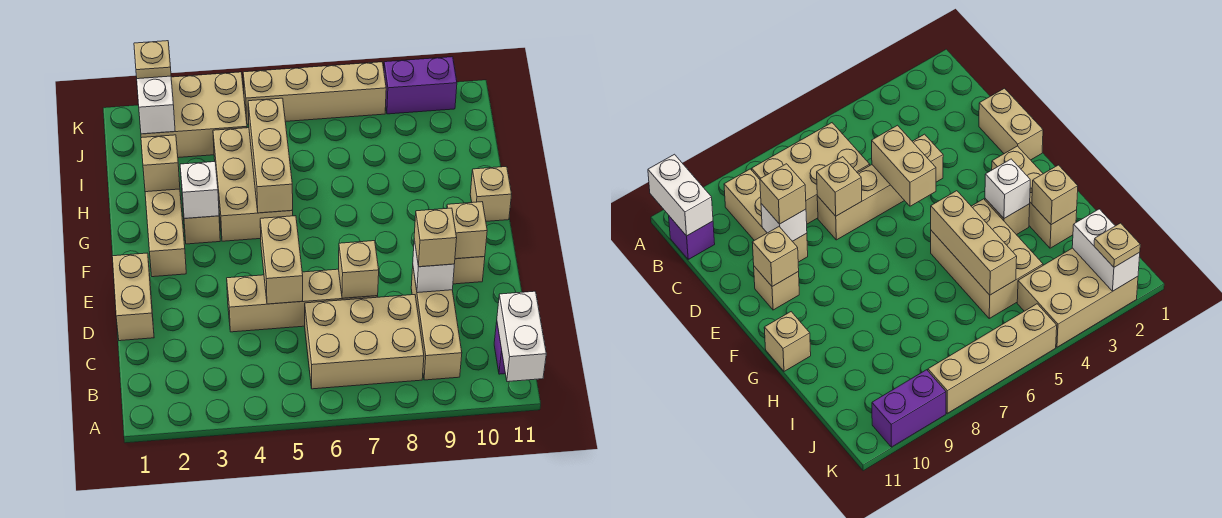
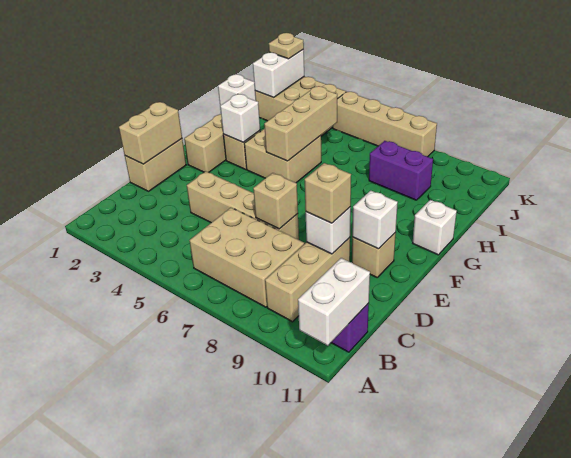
tan brick D5:E5 level 2 -> tan brick D1:E1 level 2
tan brick E10 level 2 -> white brick E10 level 2
tan brick G4:I5 level 1 -> tan brick G4:H5 level 1
tan brick G11 level 1 -> white brick G11 level 1
tan brick H2 level 2 -> white brick H2 level 2
purple brick K9:K10 level 1 -> purple brick I8:I9 level 1

